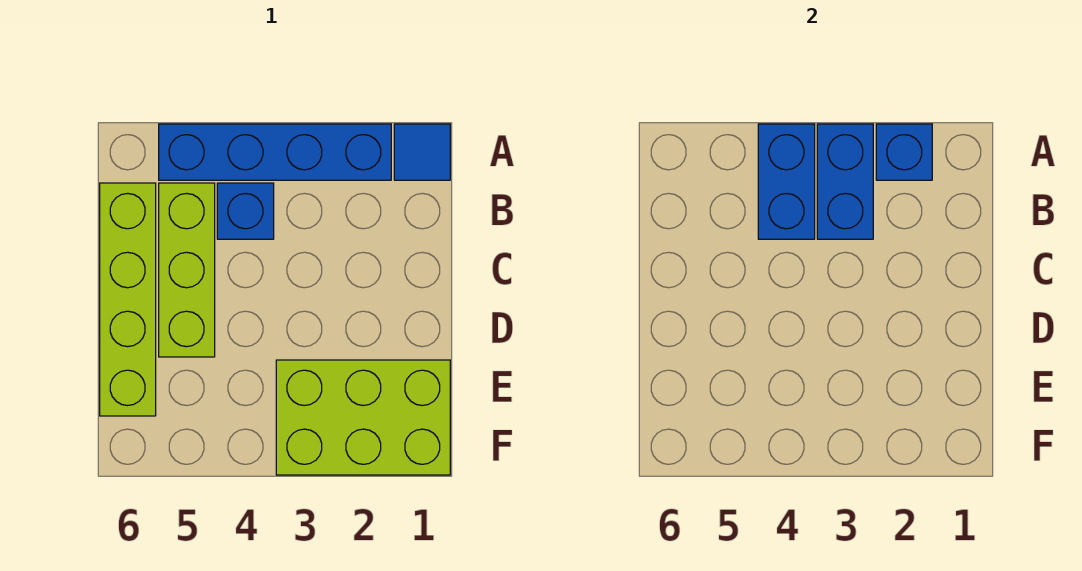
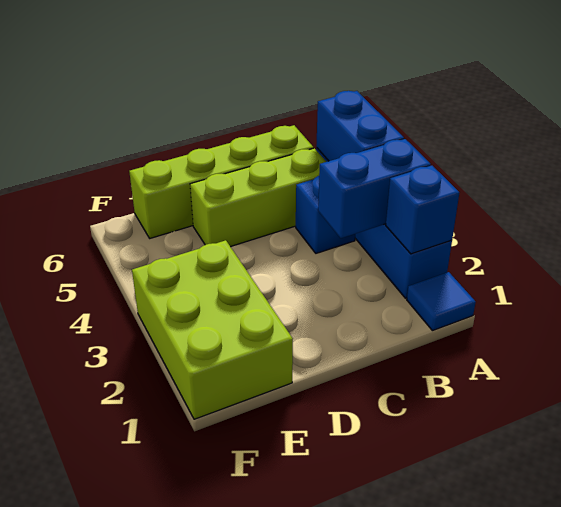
blue brick A4:B4 level 2 -> blue brick A4:A5 level 2

